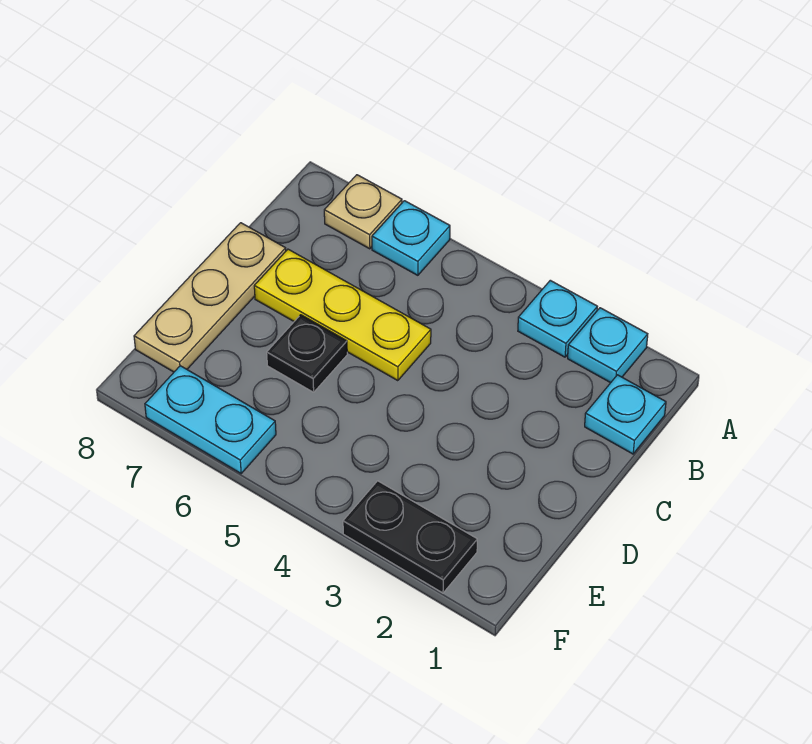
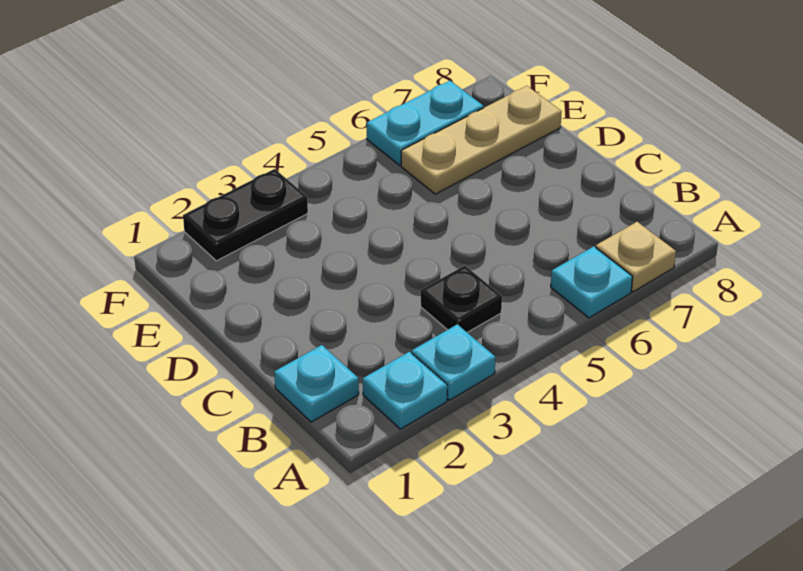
yellow plate C5:C7 level 1 -> none
tan plate C8:E8 level 1 -> tan plate E6:E8 level 1
black plate D6 level 1 -> black plate B4 level 1

